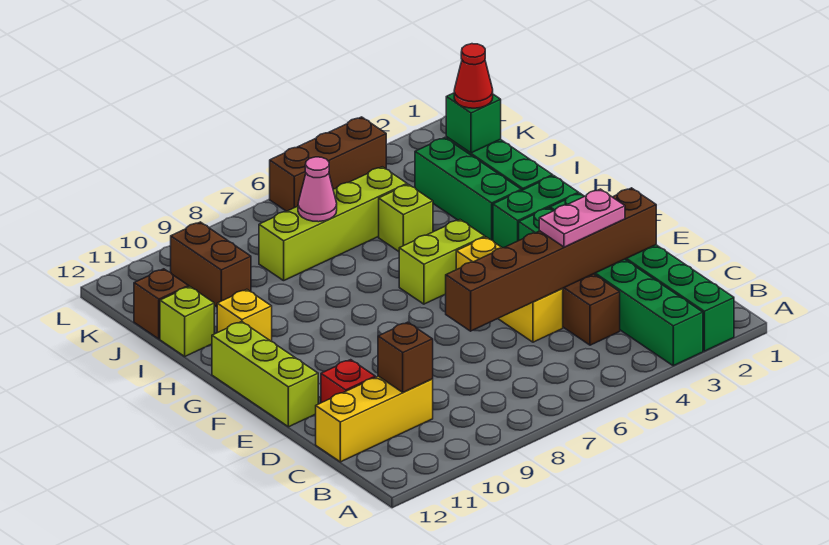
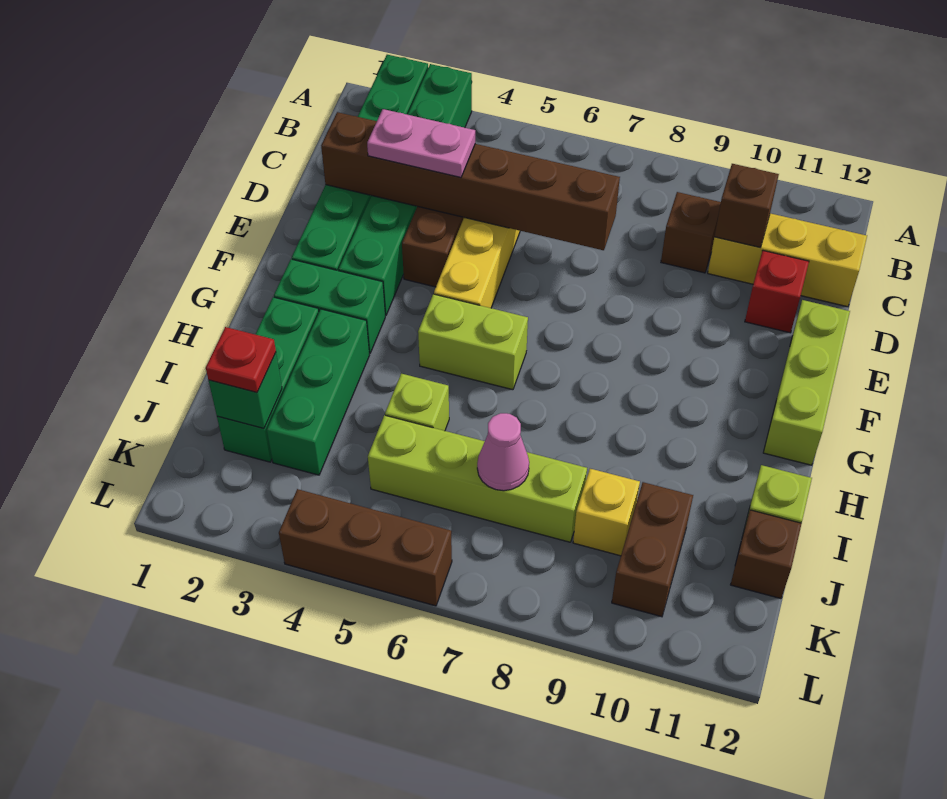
none -> brown brick C9 level 1
yellow brick H11 level 1 -> yellow brick J9 level 1
red cone J2 level 3 -> red plate J2 level 3

